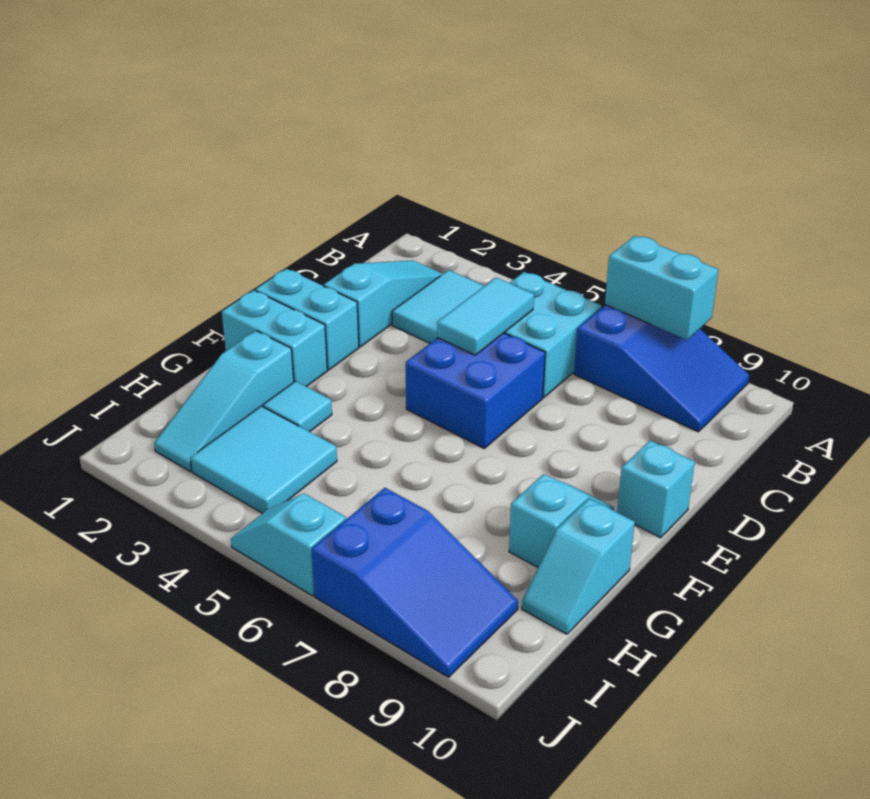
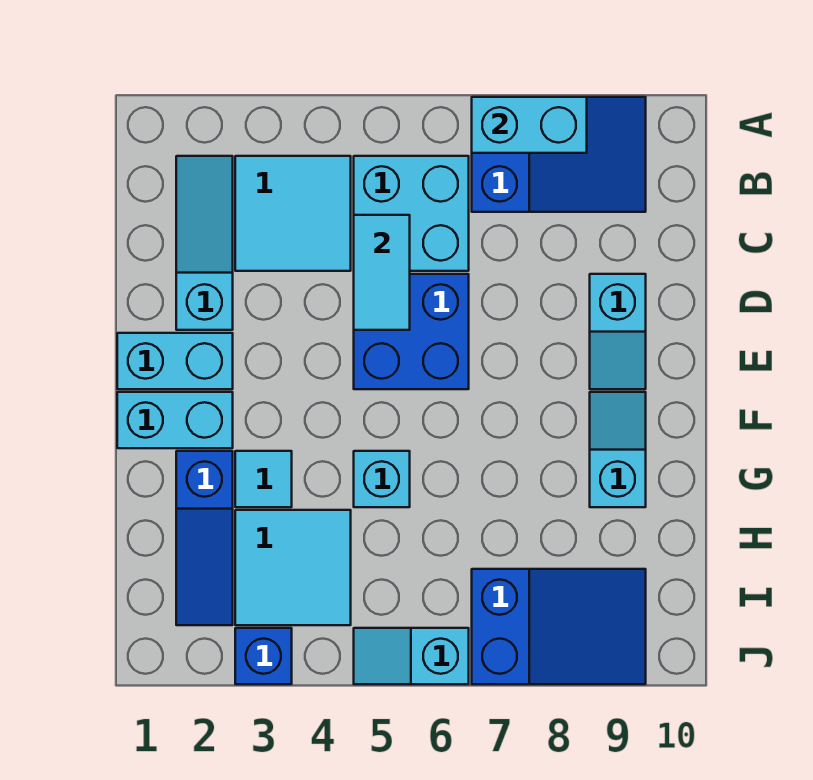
cyan brick E10 level 1 -> cyan brick G5 level 1
cyan slope G2:I2 level 1 top G -> blue slope G2:I2 level 1 top G
cyan slope G10:H10 level 1 top G -> cyan slope D9:E9 level 1 top D
none -> blue brick J3 level 1

